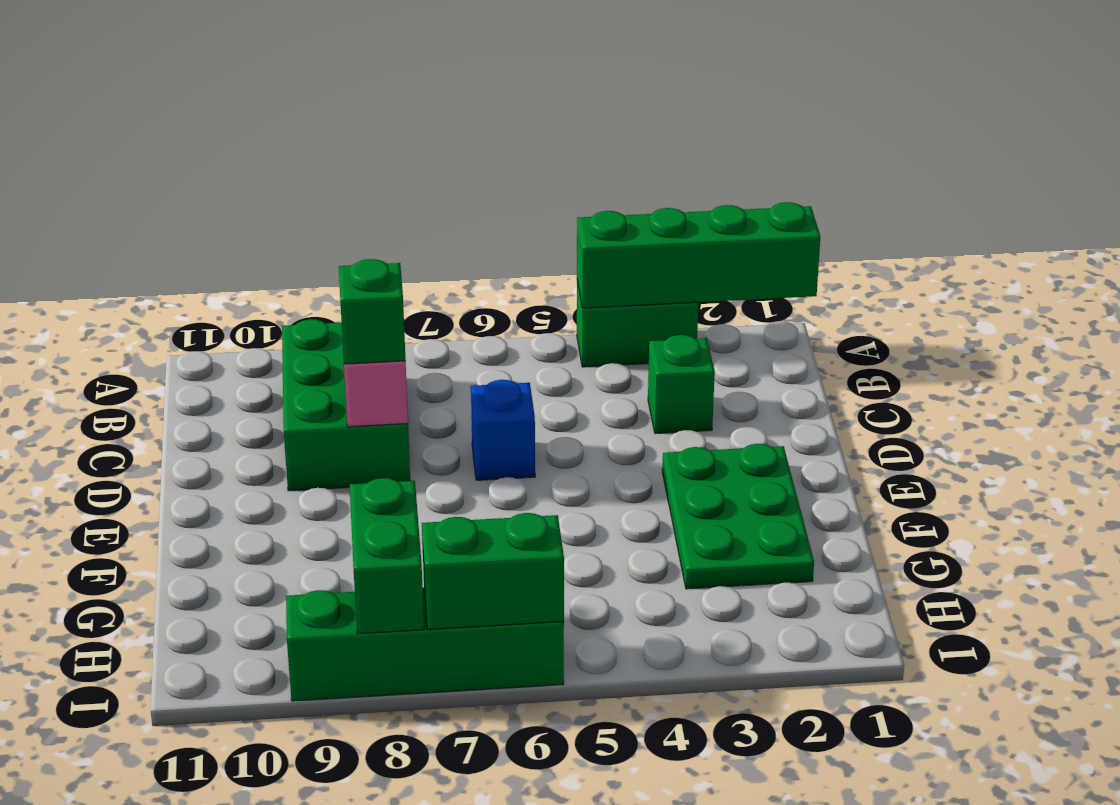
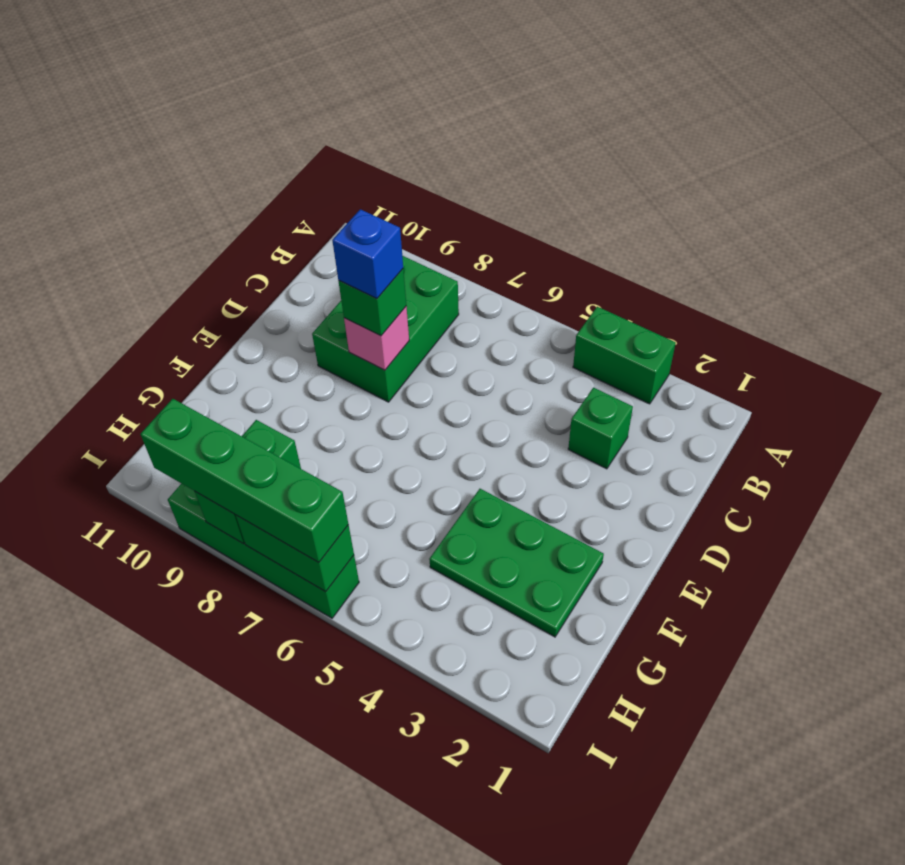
green brick A1:A4 level 2 -> green brick I6:I9 level 3
blue brick D6 level 1 -> blue brick D8 level 4
green plate E2:G3 level 1 -> green plate F2:G4 level 1

